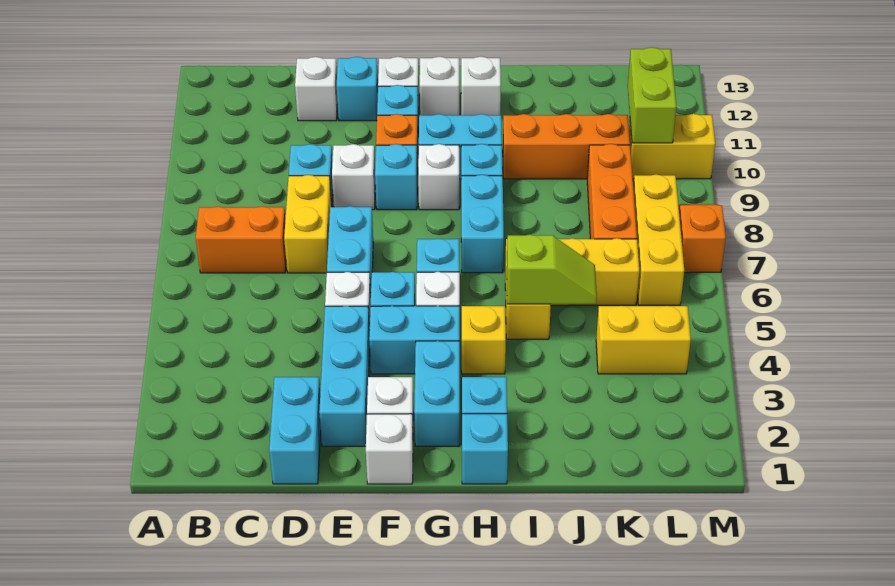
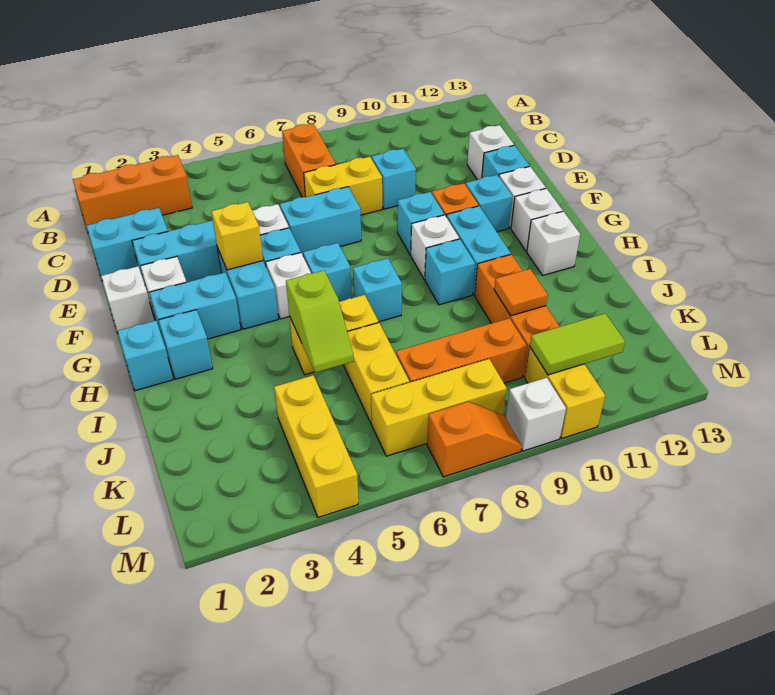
none -> orange brick B1:B3 level 1
white brick E9 level 1 -> white brick M9 level 1
yellow brick H4 level 1 -> yellow brick F4 level 2
cyan brick H7:H8 level 1 -> cyan brick H7 level 1
none -> orange tile J10 level 2
yellow brick K4:L4 level 1 -> yellow brick K4:M4 level 1
lime brick L10:L11 level 2 -> lime tile L10:L11 level 2

